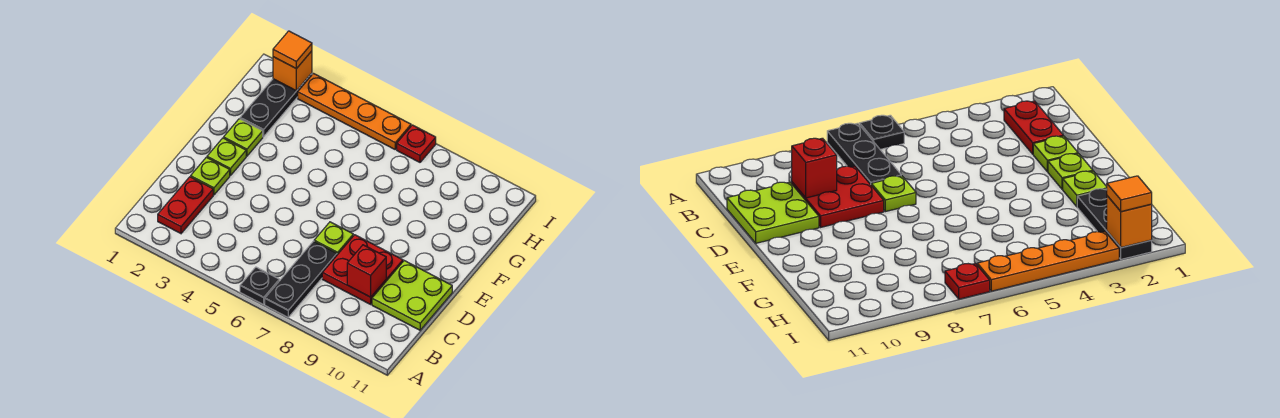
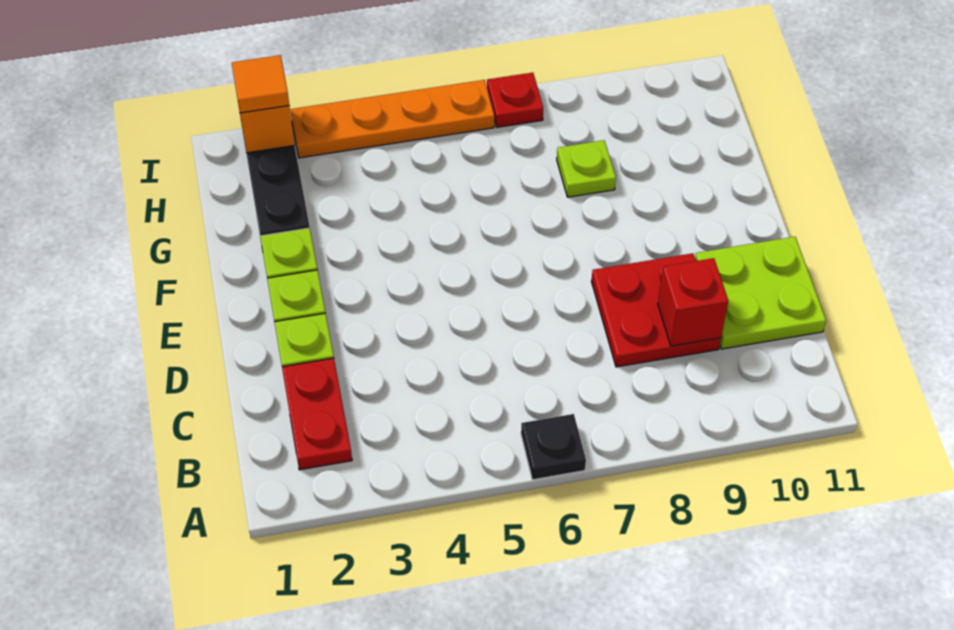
black plate A7:C7 level 1 -> none
lime plate D7 level 1 -> lime plate G8 level 1

